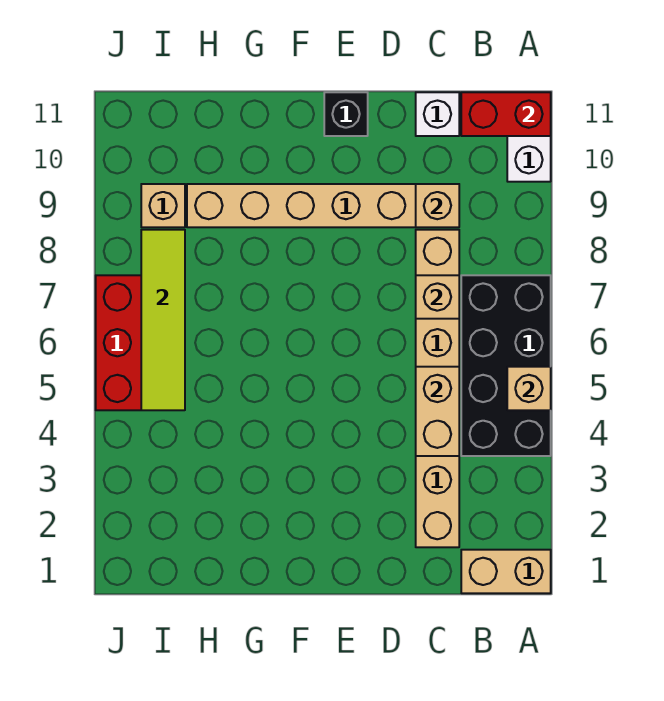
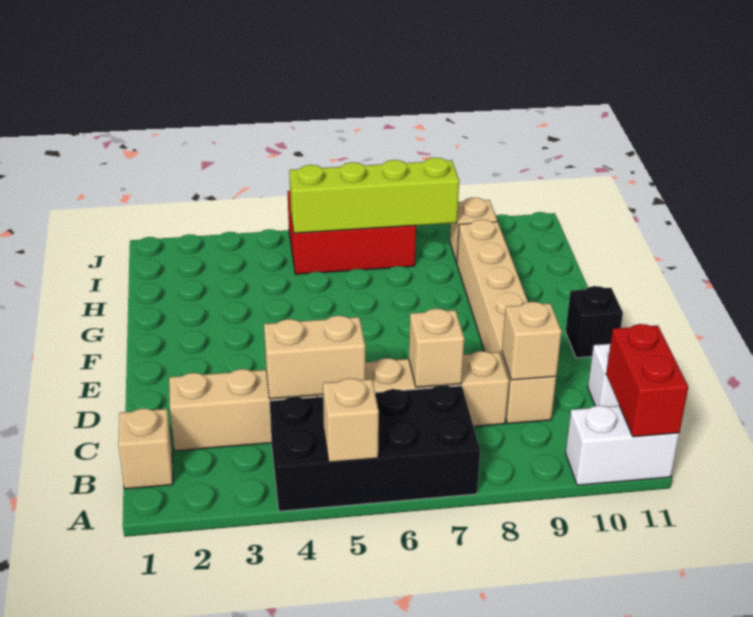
tan brick A1:B1 level 1 -> tan brick B1 level 1
lime tile I5:I8 level 2 -> lime brick I5:I8 level 2

